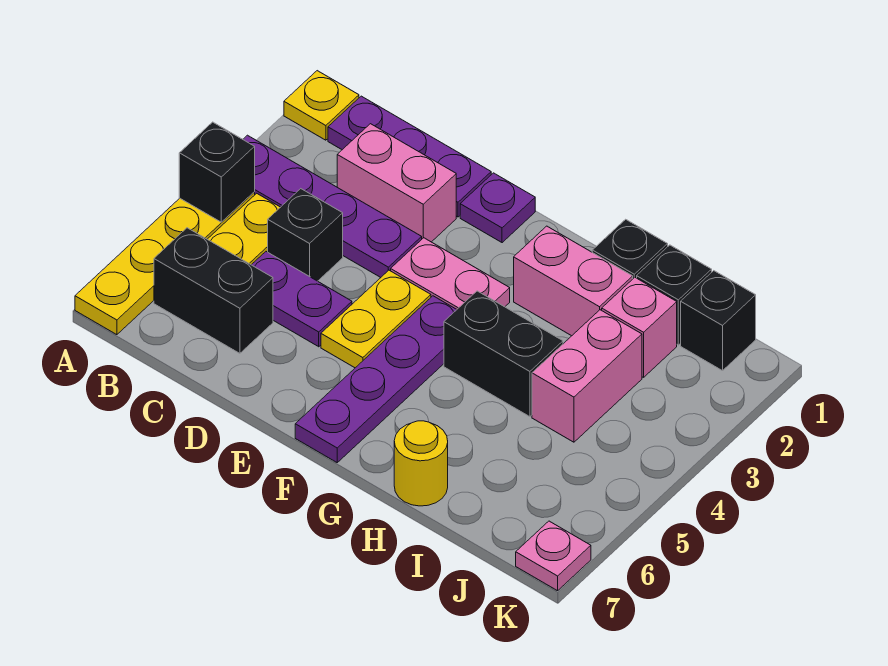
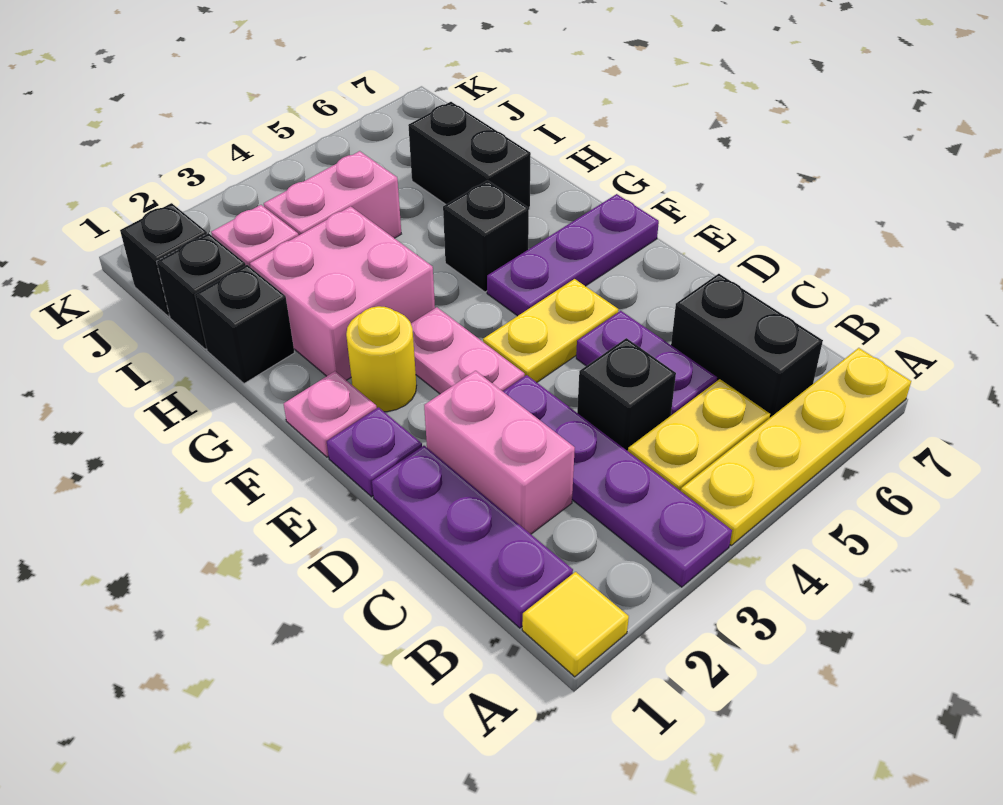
yellow plate A1 level 1 -> yellow tile A1 level 1
black brick A4 level 2 -> black brick G5 level 1
purple plate F4:F7 level 1 -> purple plate F5:F7 level 1
pink brick G2:H2 level 1 -> pink brick G2:H3 level 1
black brick G4:H4 level 1 -> black brick H6:I6 level 1
yellow round brick H7 level 1 -> yellow round brick F2 level 1
pink plate K7 level 1 -> pink plate F1 level 1

